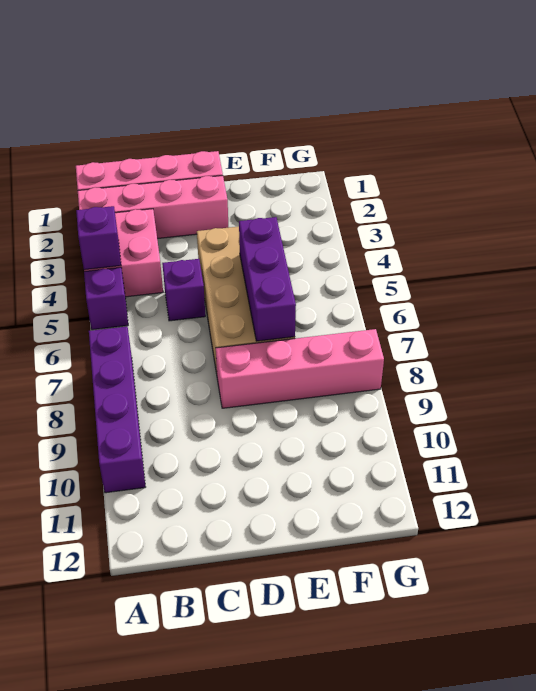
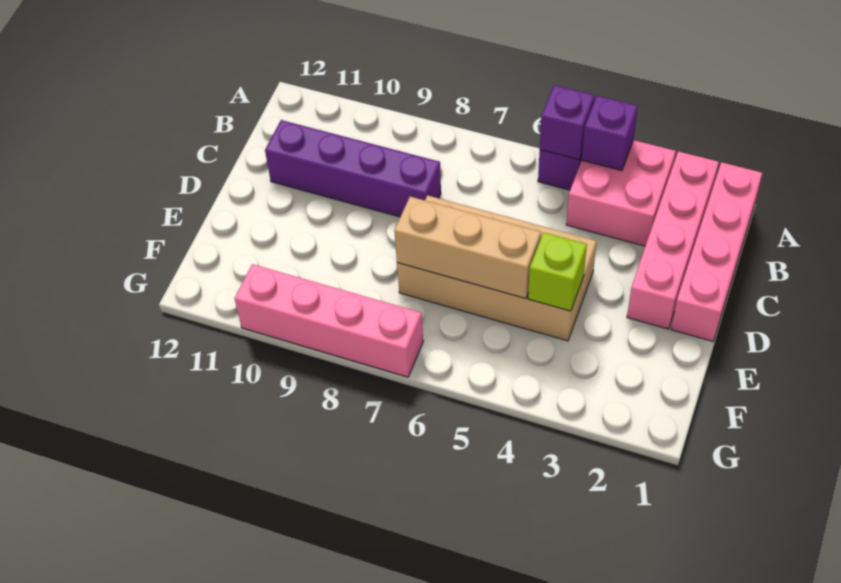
purple brick A7:A10 level 1 -> purple brick C8:C11 level 1
purple brick C5 level 1 -> purple brick A5 level 2
pink brick D8:G8 level 1 -> pink brick G7:G10 level 1
none -> lime brick E4 level 2
purple brick E5:E7 level 2 -> tan brick E5:E7 level 2

